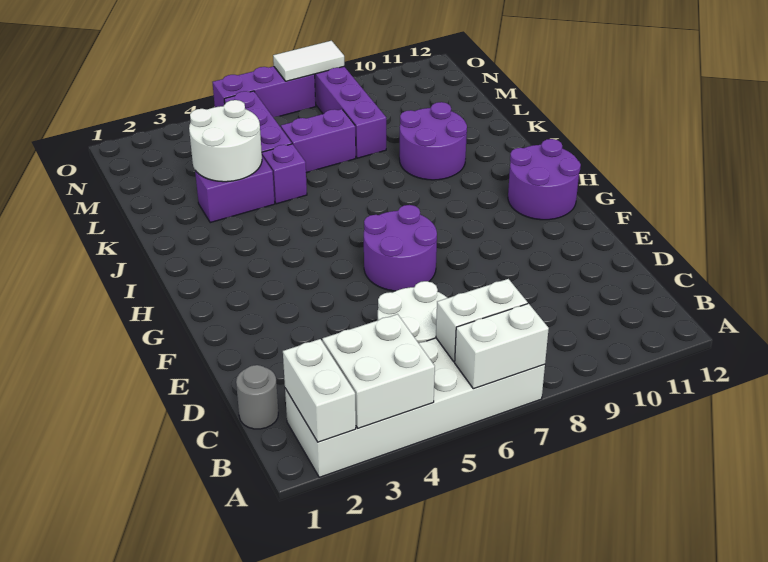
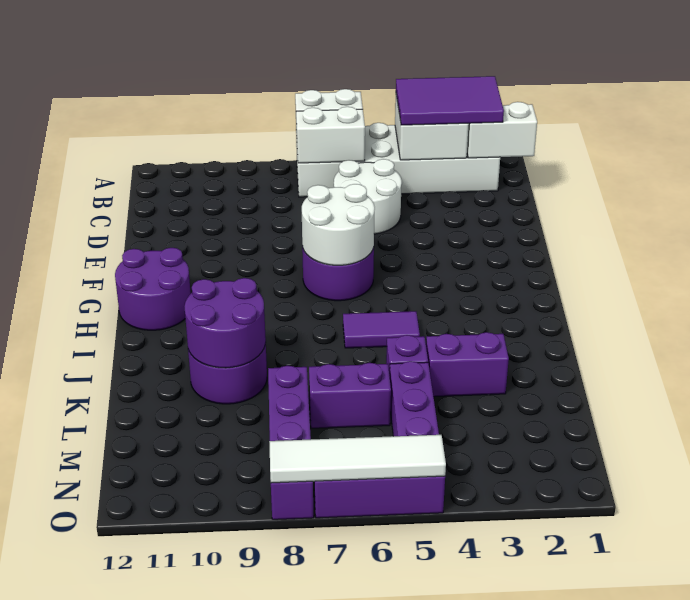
white brick A2:B2 level 2 -> white brick B1:B2 level 2
none -> purple tile A2:B4 level 3
grey round brick C1 level 1 -> none
none -> purple tile I5:I6 level 1
none -> purple round brick J9:K10 level 2
white round brick K3:L4 level 2 -> white round brick F6:G7 level 2
white tile O7:O8 level 2 -> white tile O5:O8 level 2

